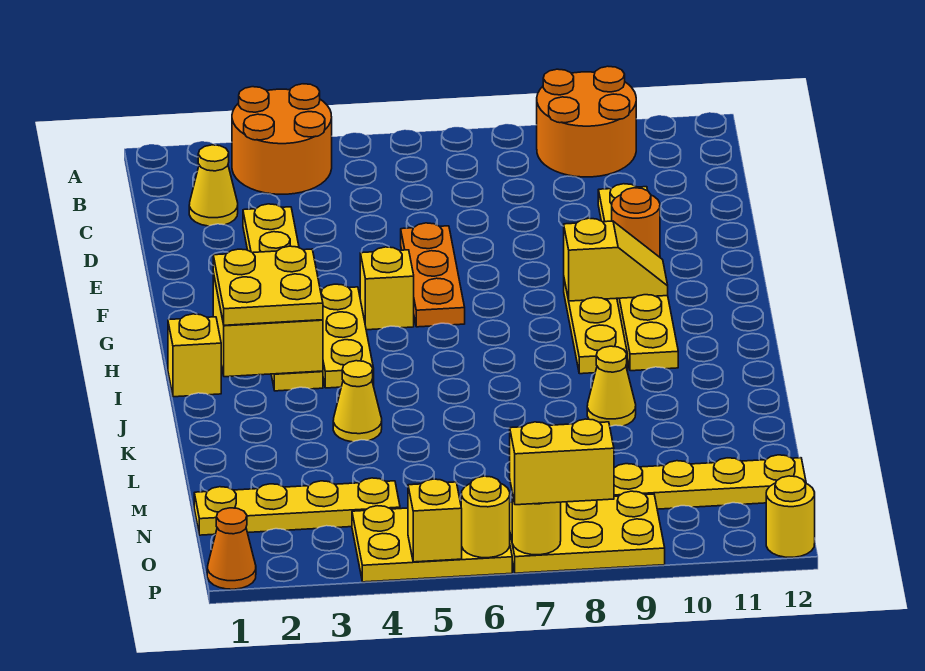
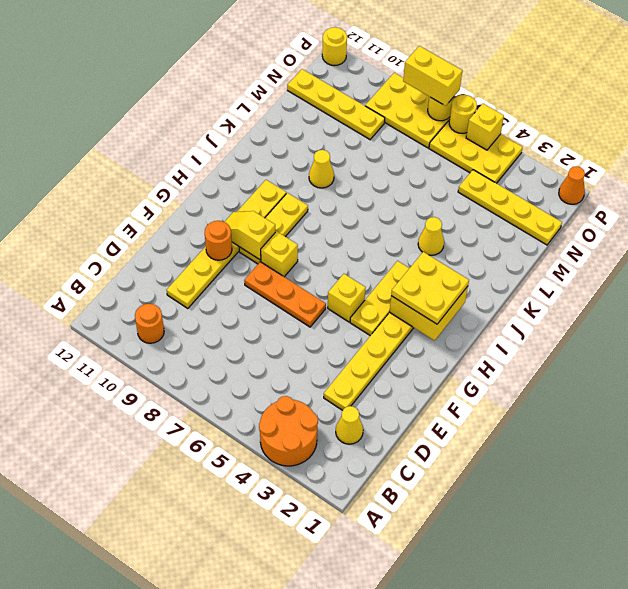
orange round brick A9:B10 level 1 -> orange round brick B10 level 1
orange plate E6:G6 level 1 -> orange plate F6:F8 level 1
yellow brick I1 level 1 -> yellow brick G8 level 1

